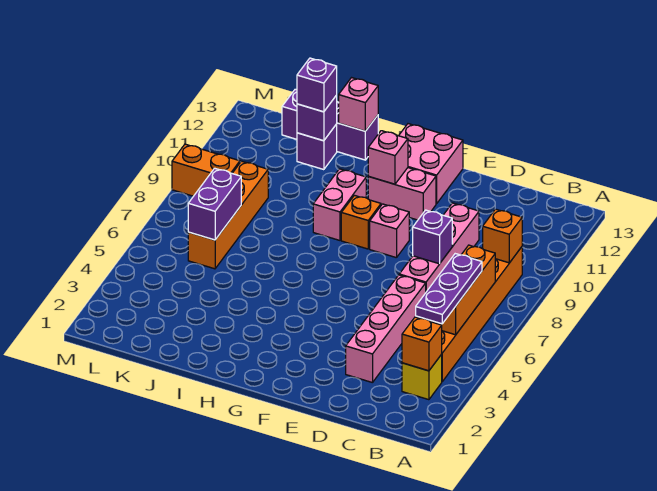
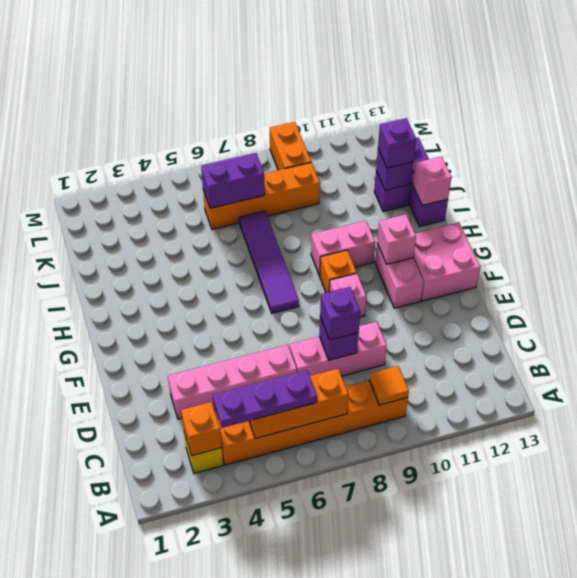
orange brick B9 level 2 -> orange tile B9 level 2
pink brick D7:D10 level 1 -> pink brick D7:D9 level 1
none -> purple brick D8 level 3
none -> purple tile G7:J7 level 1

